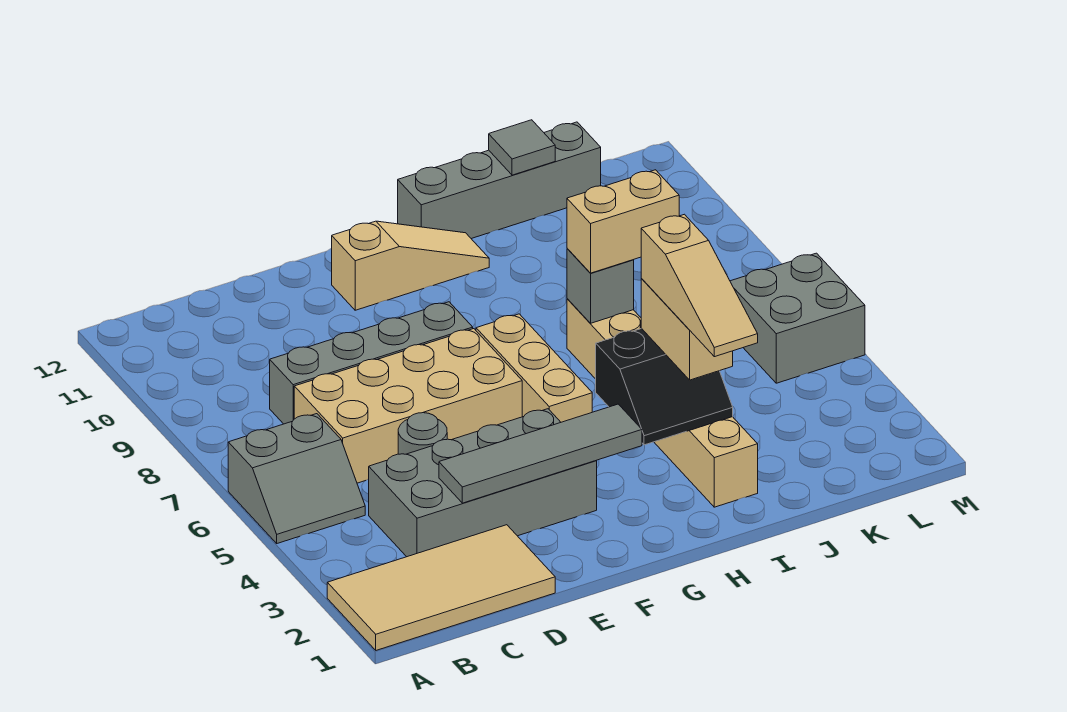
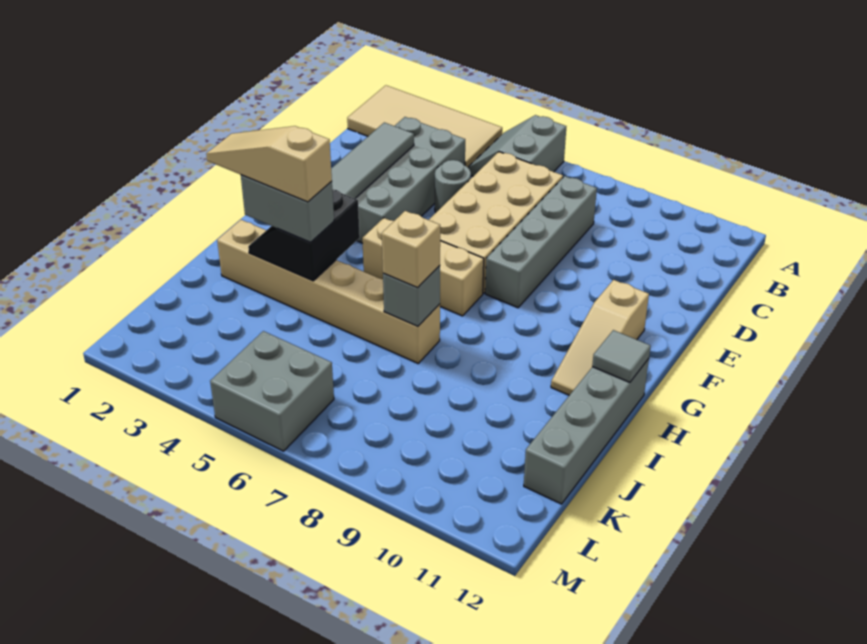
tan tile A1:D2 level 1 -> tan tile A1:B4 level 1
tan brick I3:I4 level 3 -> grey brick I3:I4 level 3
tan brick I7:J7 level 3 -> tan brick I7 level 3
grey tile J12 level 2 -> grey tile H12 level 2

